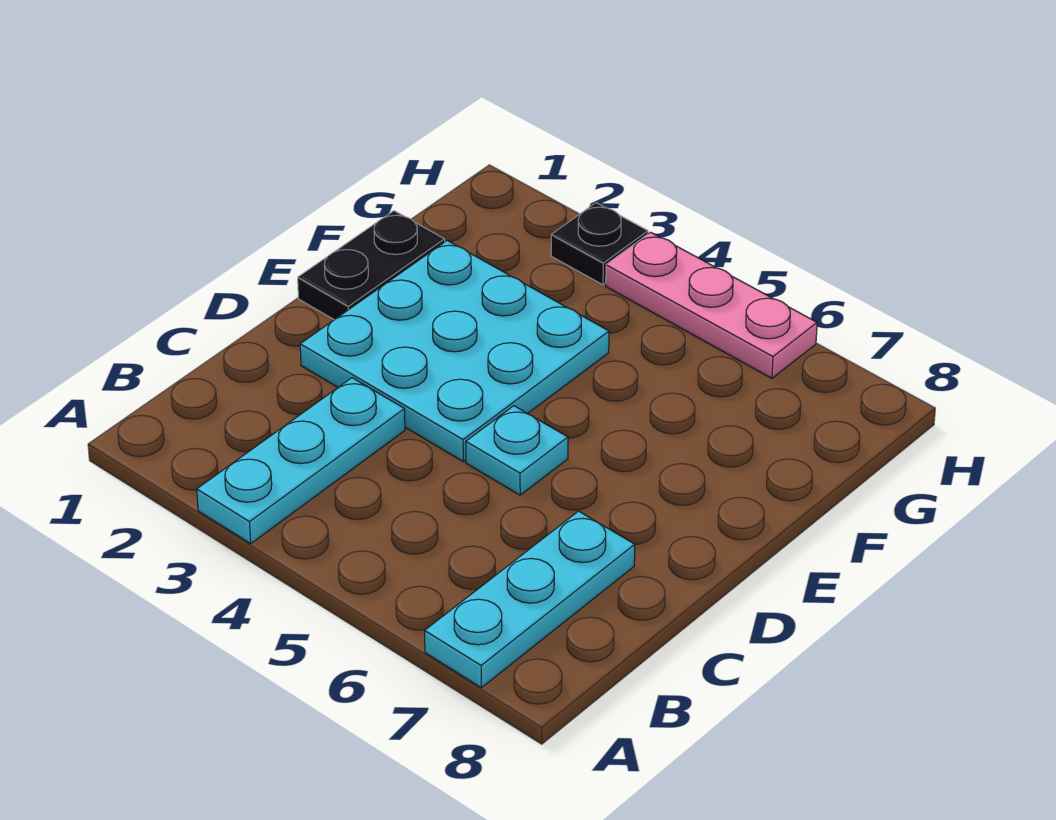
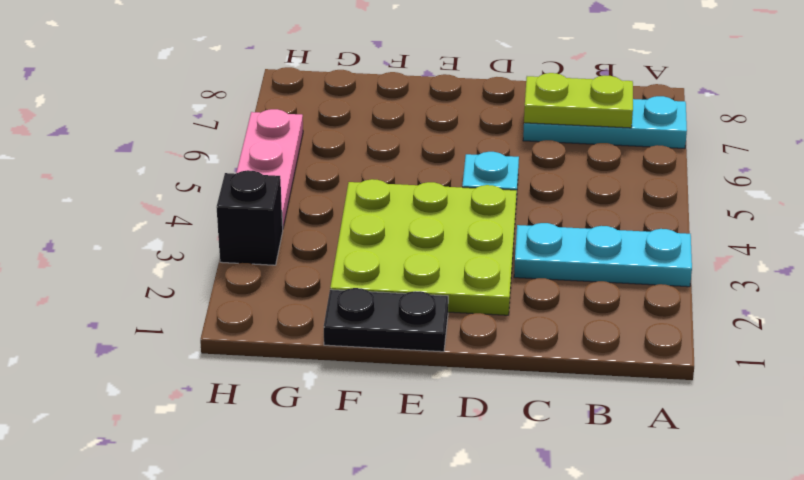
none -> lime plate B7:C7 level 2
cyan plate D2:F4 level 1 -> lime plate D2:F4 level 1
black plate H3 level 1 -> black brick H3 level 1

